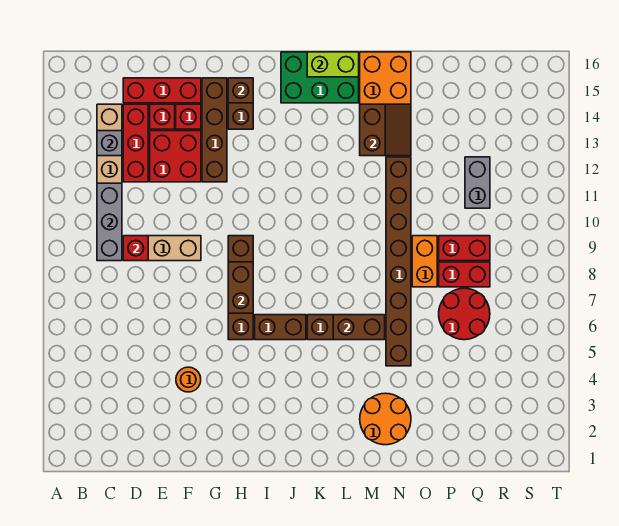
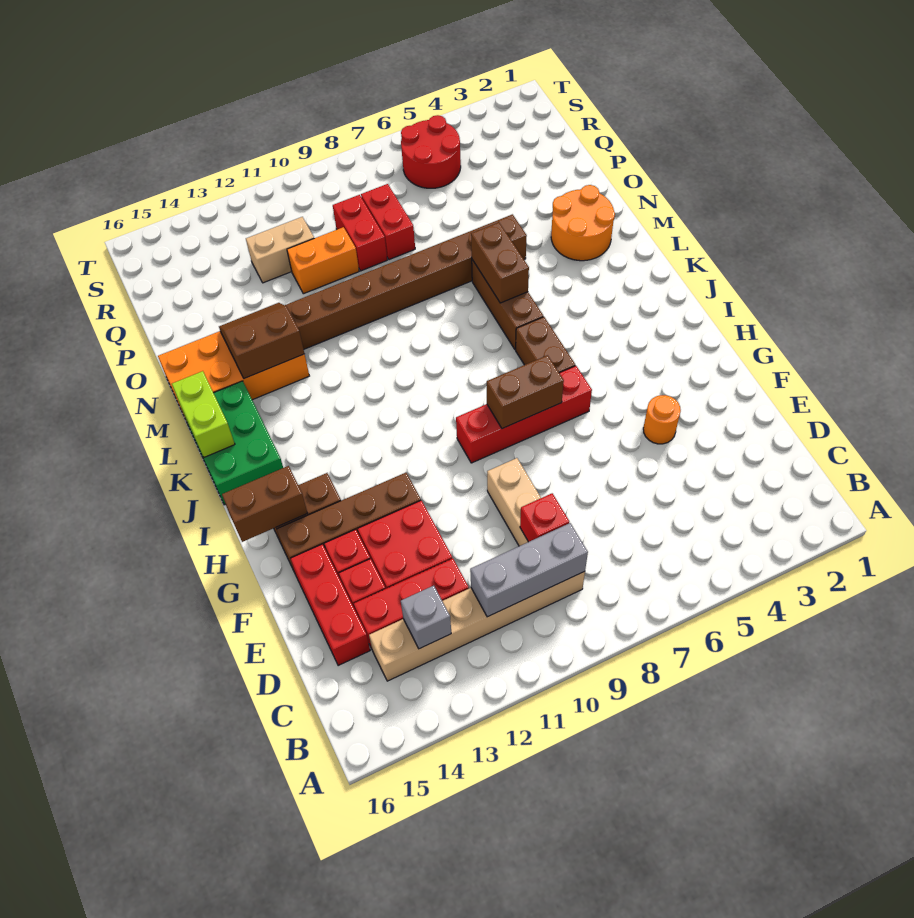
brown brick H6:H9 level 1 -> red brick H6:H9 level 1
brown brick H15 level 2 -> brown brick H15:H16 level 2
orange brick O8:O9 level 1 -> orange brick P10:P11 level 1
red round brick P6:Q7 level 1 -> red round brick R5:S6 level 1
grey brick Q11:Q12 level 1 -> tan brick Q11:Q12 level 1

